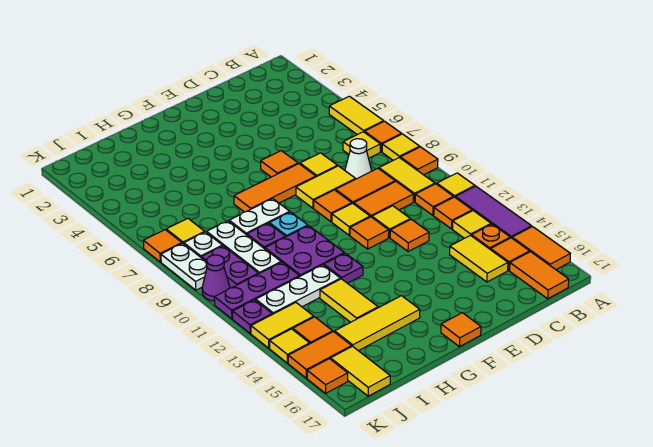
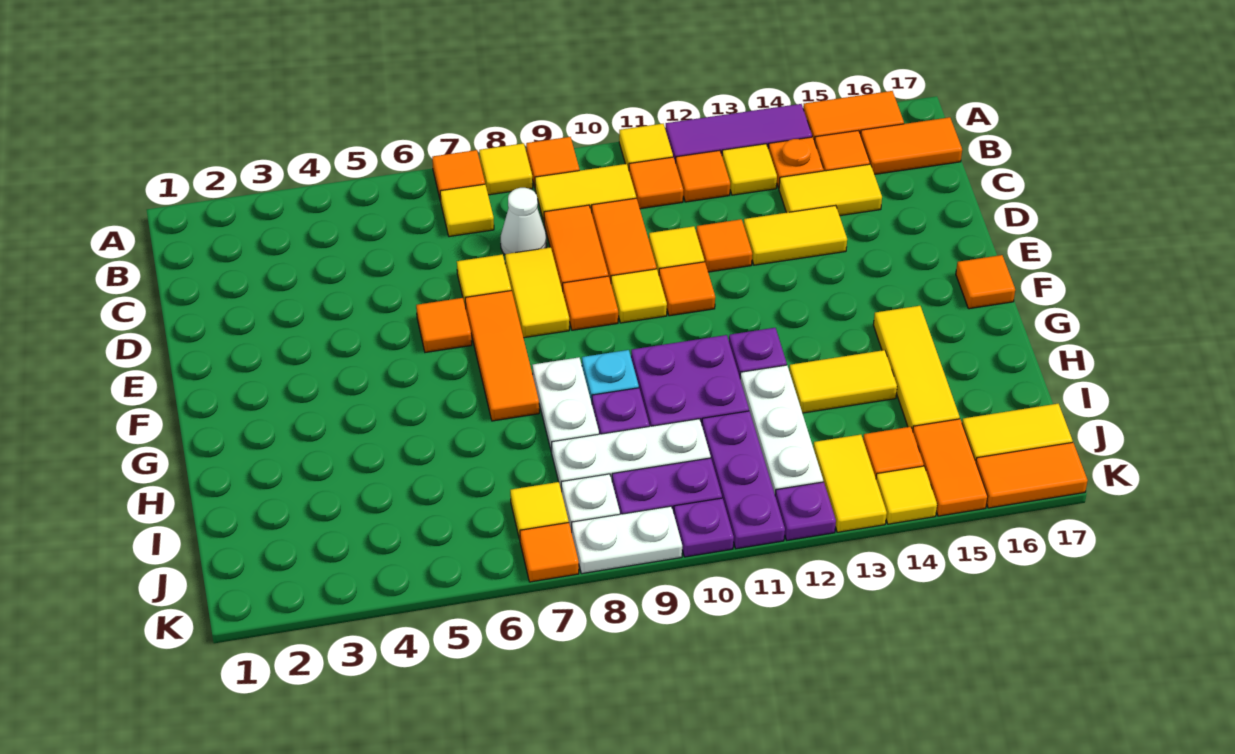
yellow tile A5:A6 level 1 -> yellow tile D13:D14 level 1
purple cone K10 level 1 -> purple plate K10 level 1
orange tile K16 level 1 -> orange tile K16:K17 level 1

